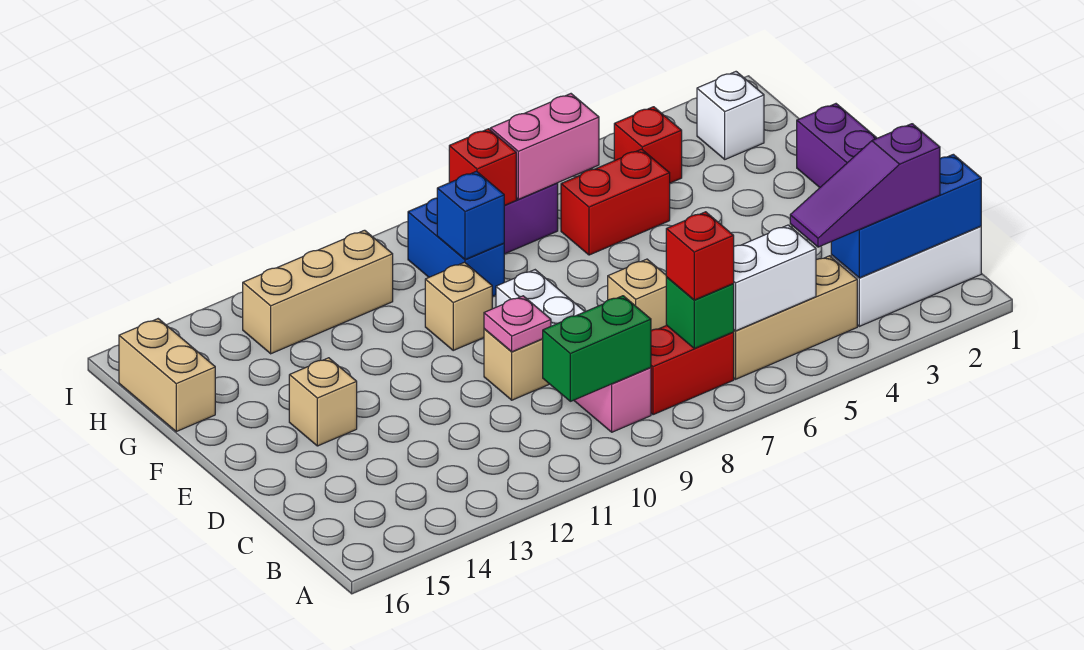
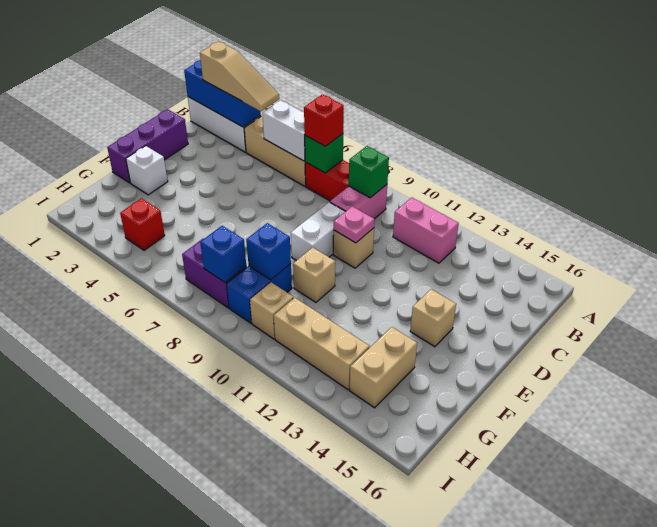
purple slope B2:B4 level 3 top 2 -> tan slope B2:B4 level 3 top 2
green brick B9:B10 level 2 -> green brick B9 level 2
tan brick D7 level 1 -> tan brick H10 level 1
red brick G5:G6 level 1 -> none
tan brick G16:H16 level 1 -> tan brick G14:H14 level 1
white brick H2 level 1 -> white brick F2 level 1
pink brick H6:H7 level 2 -> pink brick B11:B12 level 1
red brick H8 level 2 -> blue brick H8 level 2

